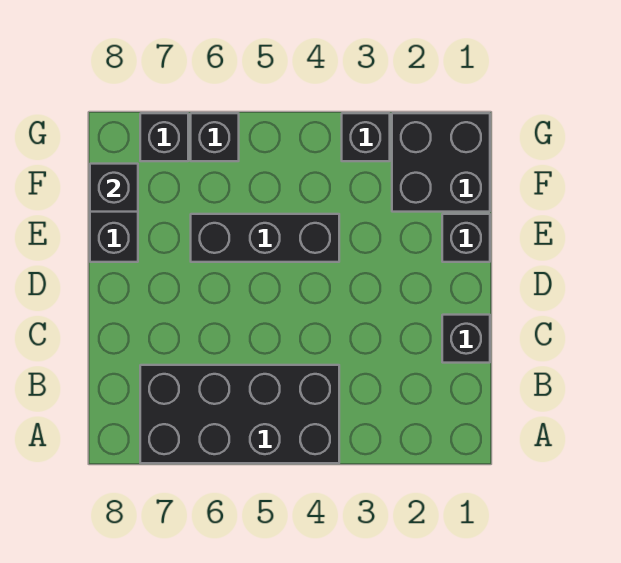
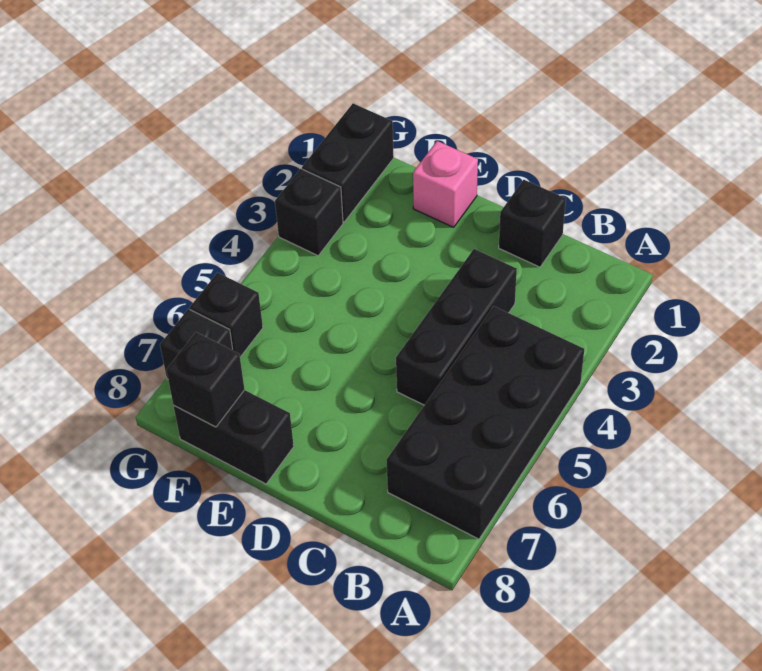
black brick E1 level 1 -> pink brick E1 level 1
black brick E4:E6 level 1 -> black brick C3:C5 level 1
black brick F1:G2 level 1 -> black brick G1:G2 level 1

